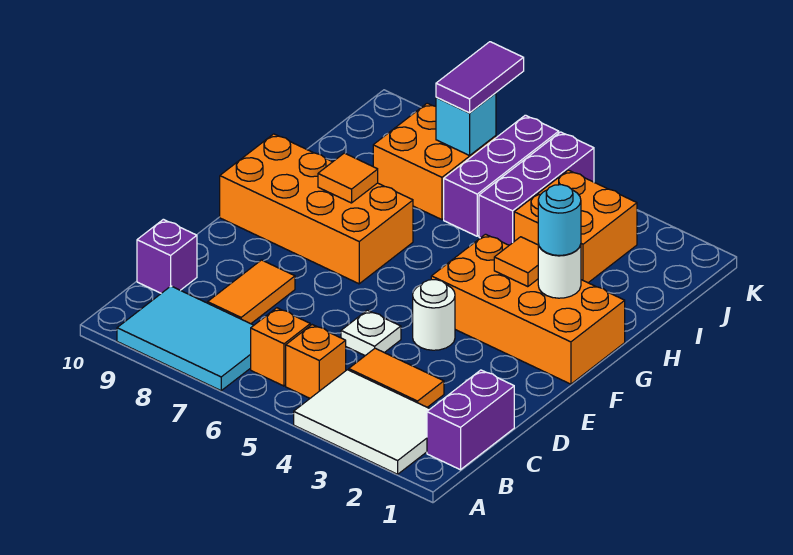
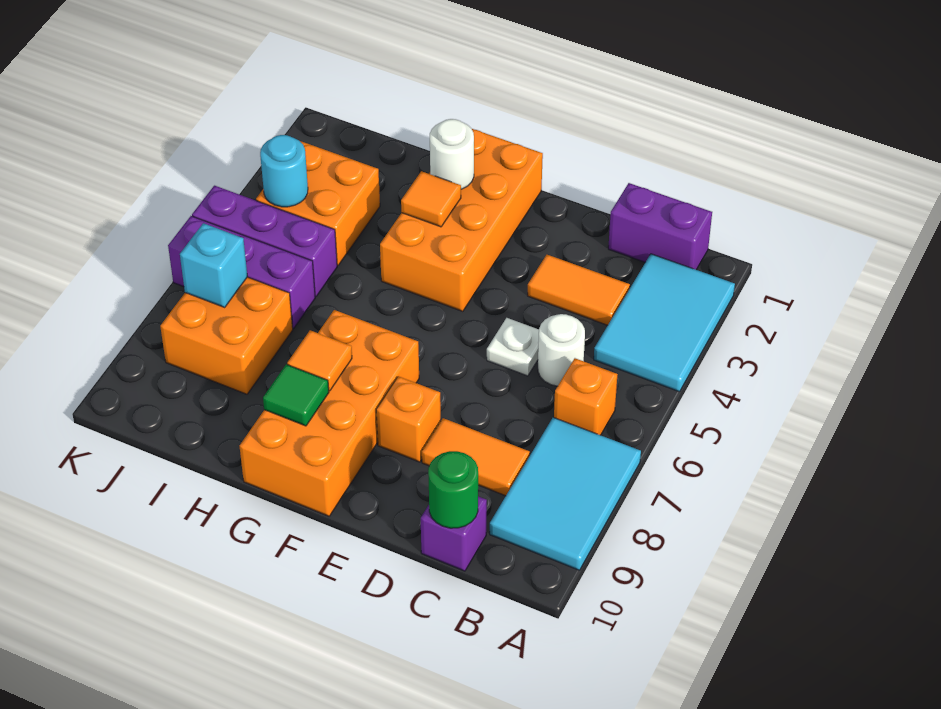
white tile A2:B4 level 1 -> cyan tile A2:B4 level 1
orange brick B5 level 1 -> orange brick E8 level 1
orange tile C3:C4 level 1 -> orange tile C3:D3 level 1
none -> green round brick C10 level 2
white round brick E4 level 1 -> white round brick C5 level 1
cyan round brick G2 level 3 -> cyan round brick J4 level 2
none -> green tile G9 level 2
purple tile J7:K7 level 3 -> none

